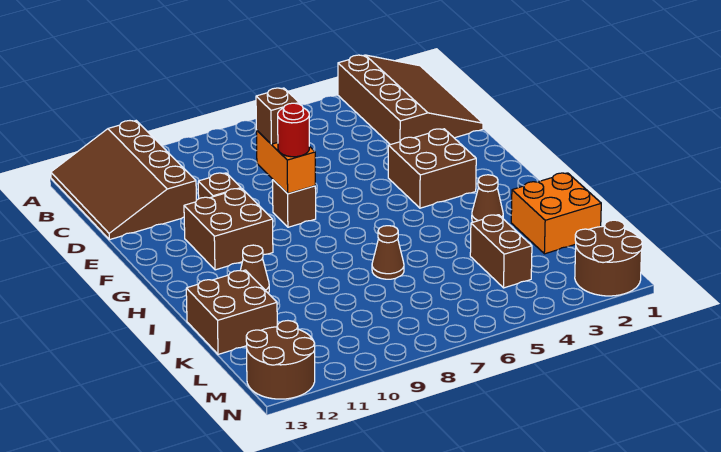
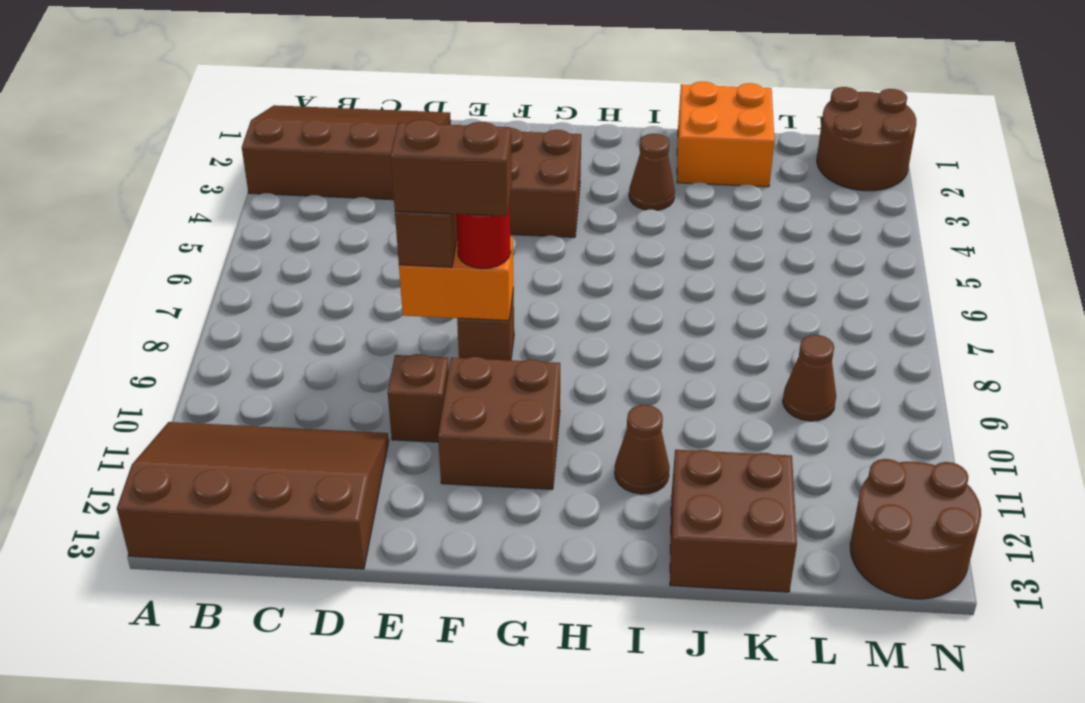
brown slope A11:D13 level 1 top 11 -> brown slope A11:D13 level 1 top 13
brown cone J7 level 1 -> brown cone L9 level 1
brown brick K4:L4 level 1 -> brown brick E8:F8 level 4

